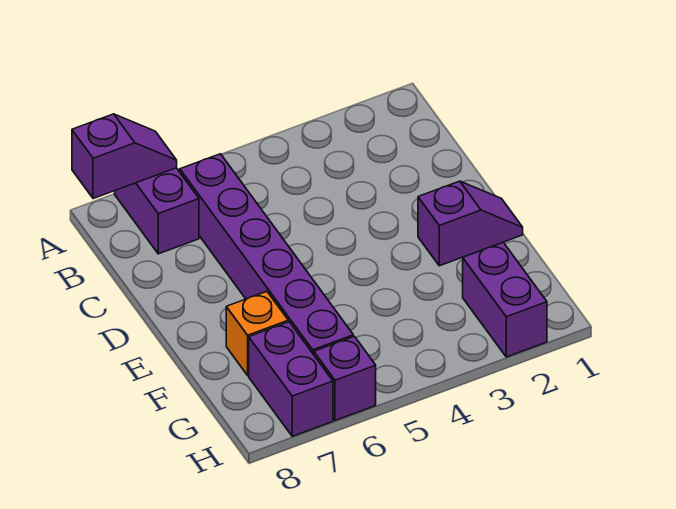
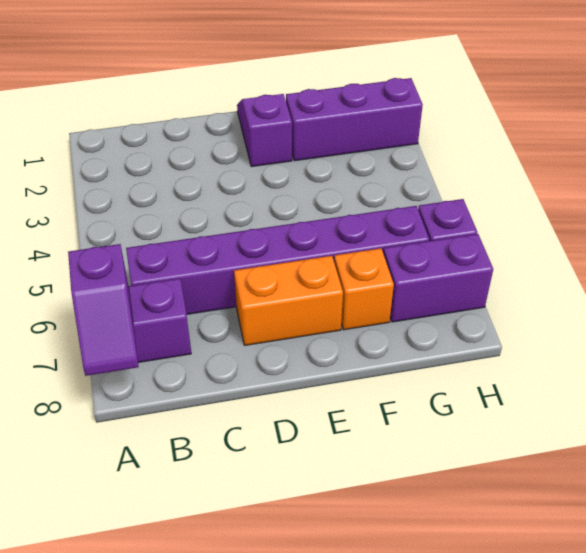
purple slope A7:A8 level 2 top 8 -> purple slope A7:A8 level 2 top 7
none -> orange brick D7:E7 level 1
purple brick G2:H2 level 1 -> purple brick F2:H2 level 1

